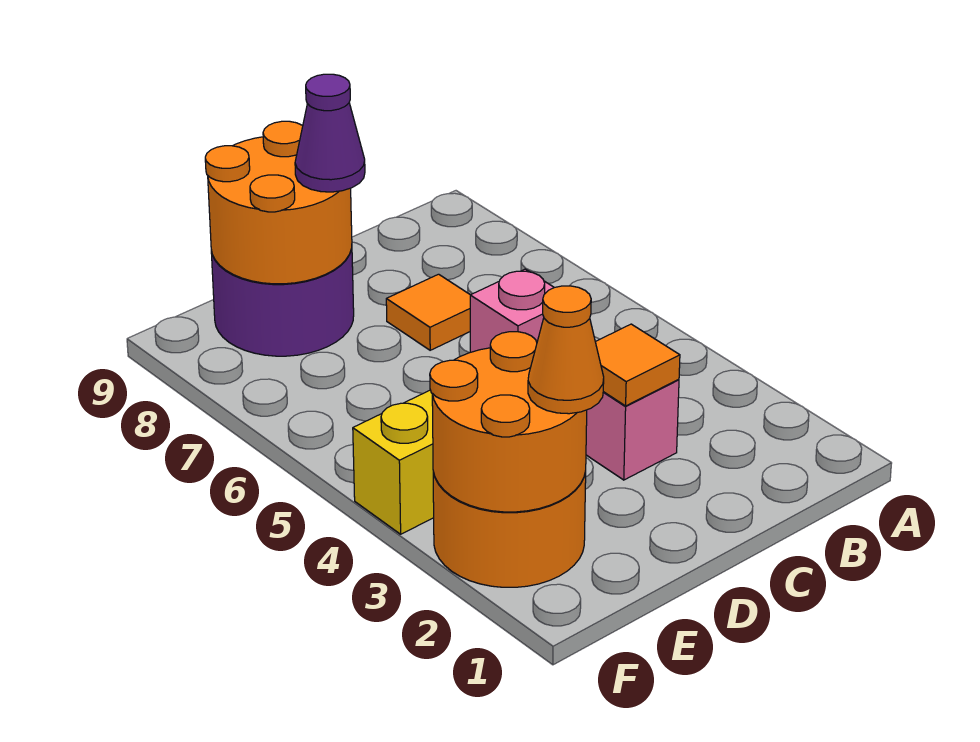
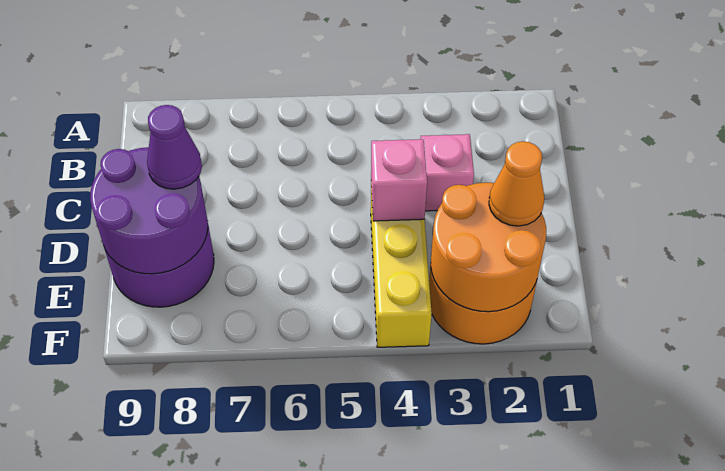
orange tile C3 level 2 -> none
orange tile C7 level 1 -> none
orange round brick D8:E9 level 2 -> purple round brick D8:E9 level 2

